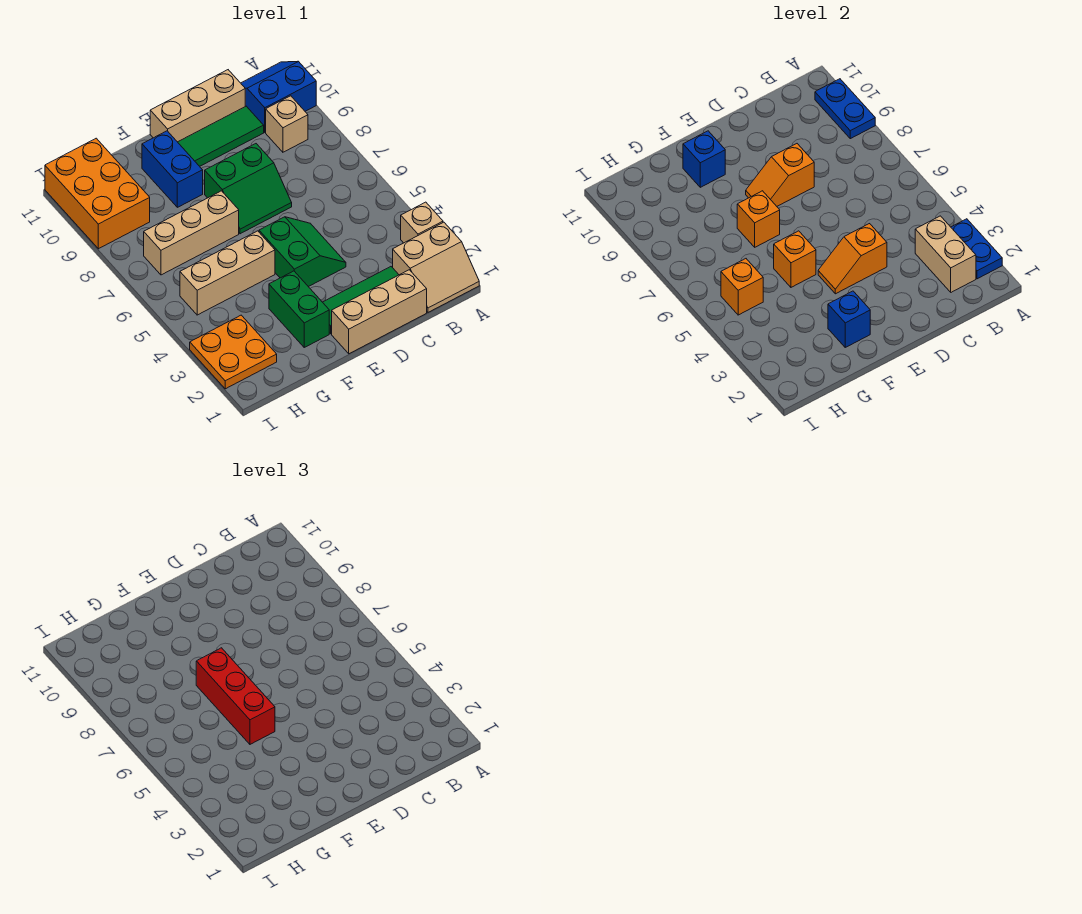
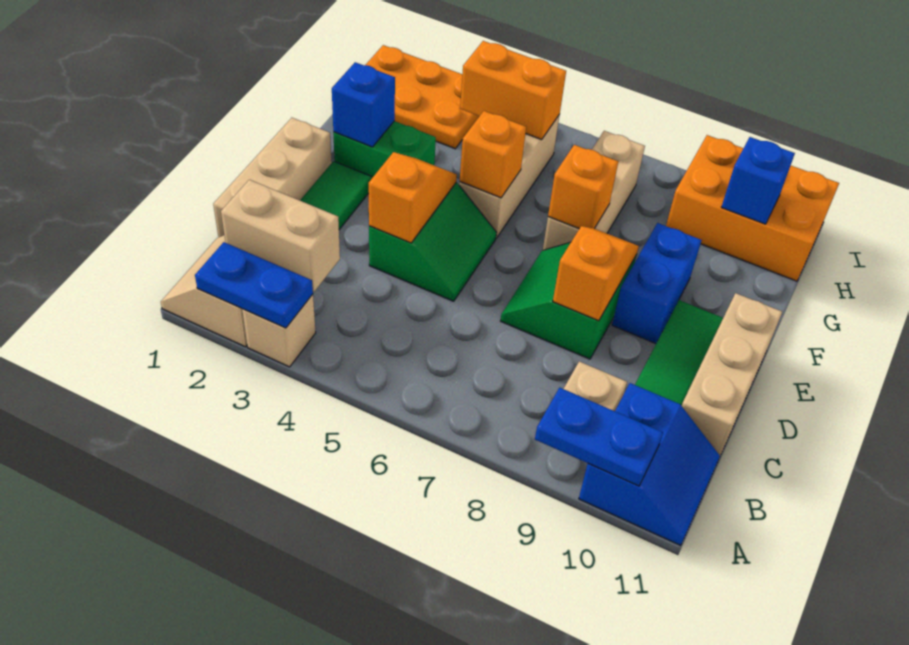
green slope D4:E5 level 1 top E -> green slope D4:E5 level 1 top 4
red brick F5:F7 level 3 -> none
blue brick F9:F10 level 1 -> blue brick E9:F9 level 1
blue brick F10 level 2 -> blue brick H10 level 2
orange plate H2:I3 level 1 -> orange plate H1:I3 level 1
orange brick H5 level 2 -> orange brick H4:H5 level 2

